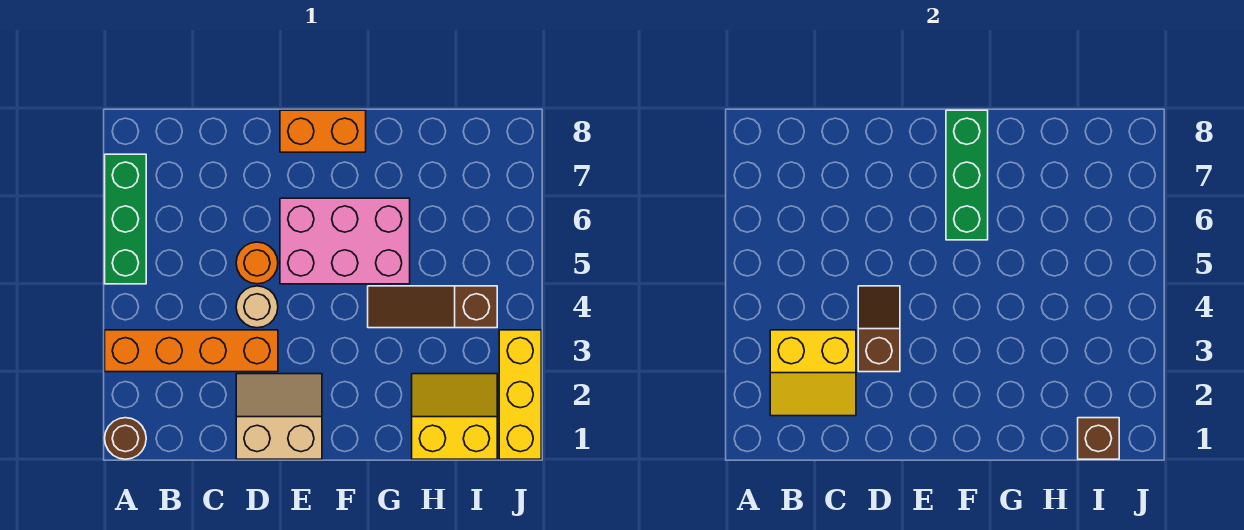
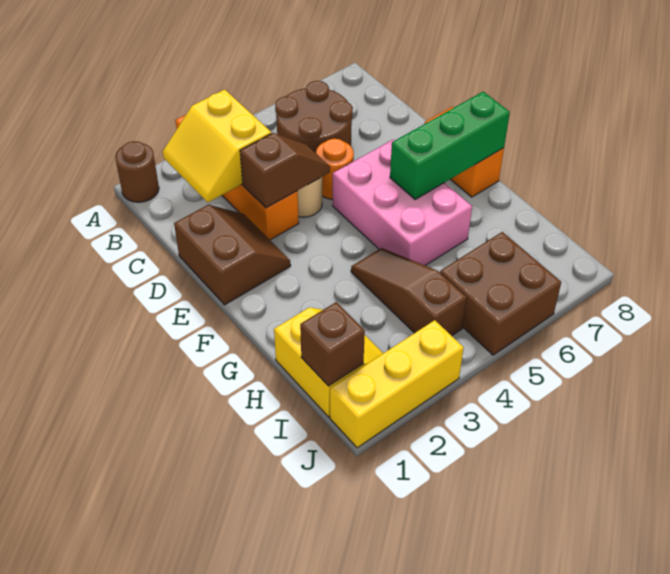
green brick A5:A7 level 1 -> none
none -> brown round brick B5:C6 level 1
tan slope D1:E2 level 1 top 1 -> brown slope D1:E2 level 1 top 1
none -> brown brick I5:J6 level 1

